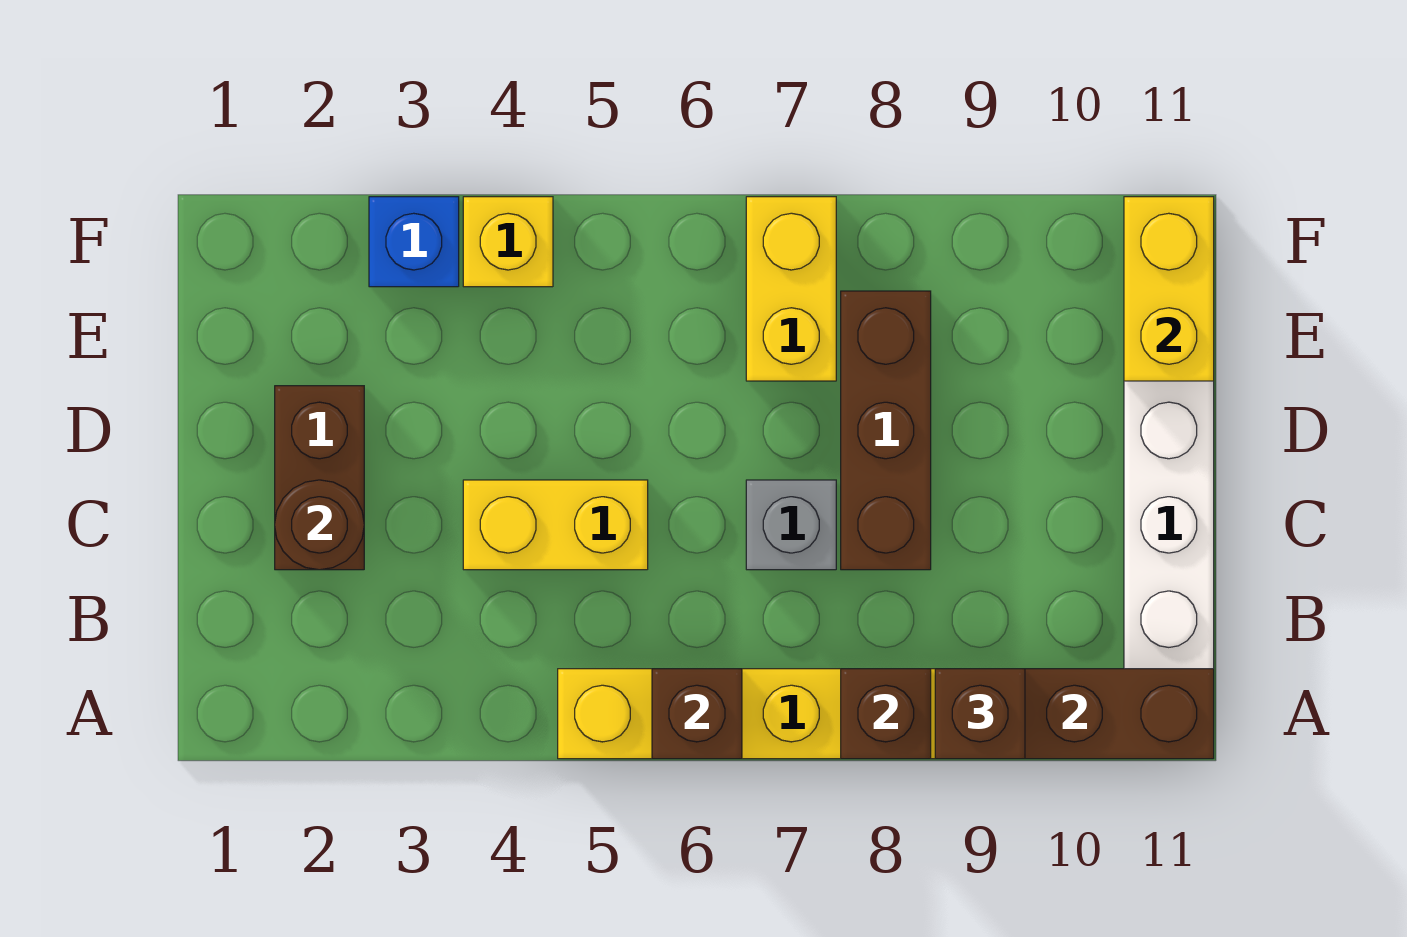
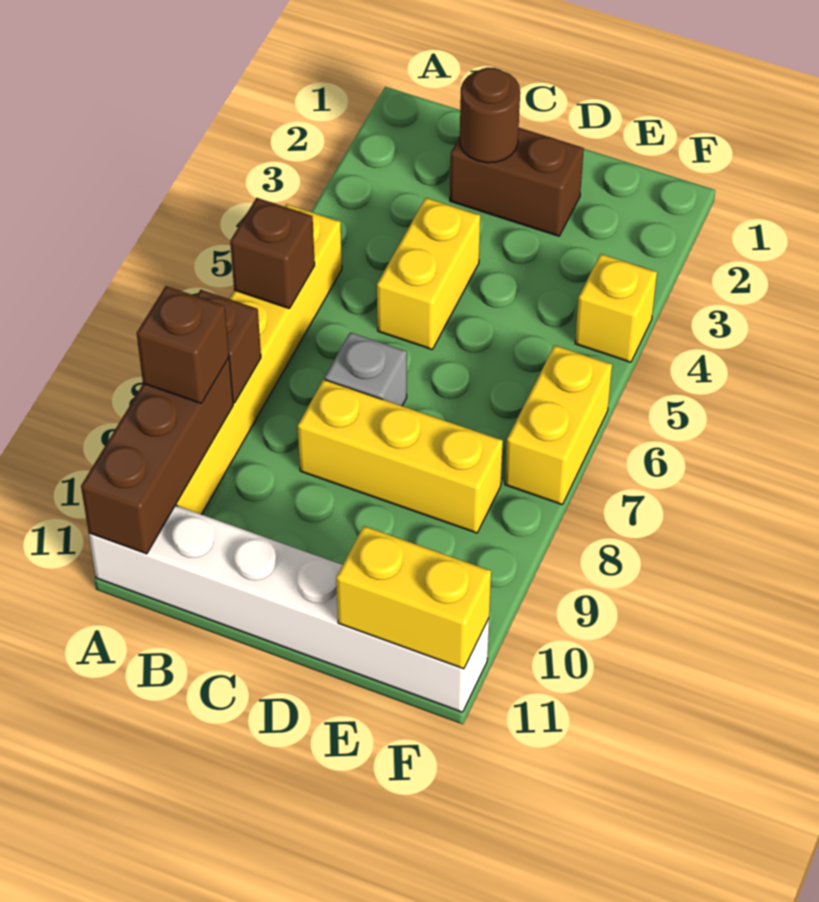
brown brick C8:E8 level 1 -> yellow brick C8:E8 level 1
yellow brick E7:F7 level 1 -> yellow brick F6:F7 level 1
blue brick F3 level 1 -> none

